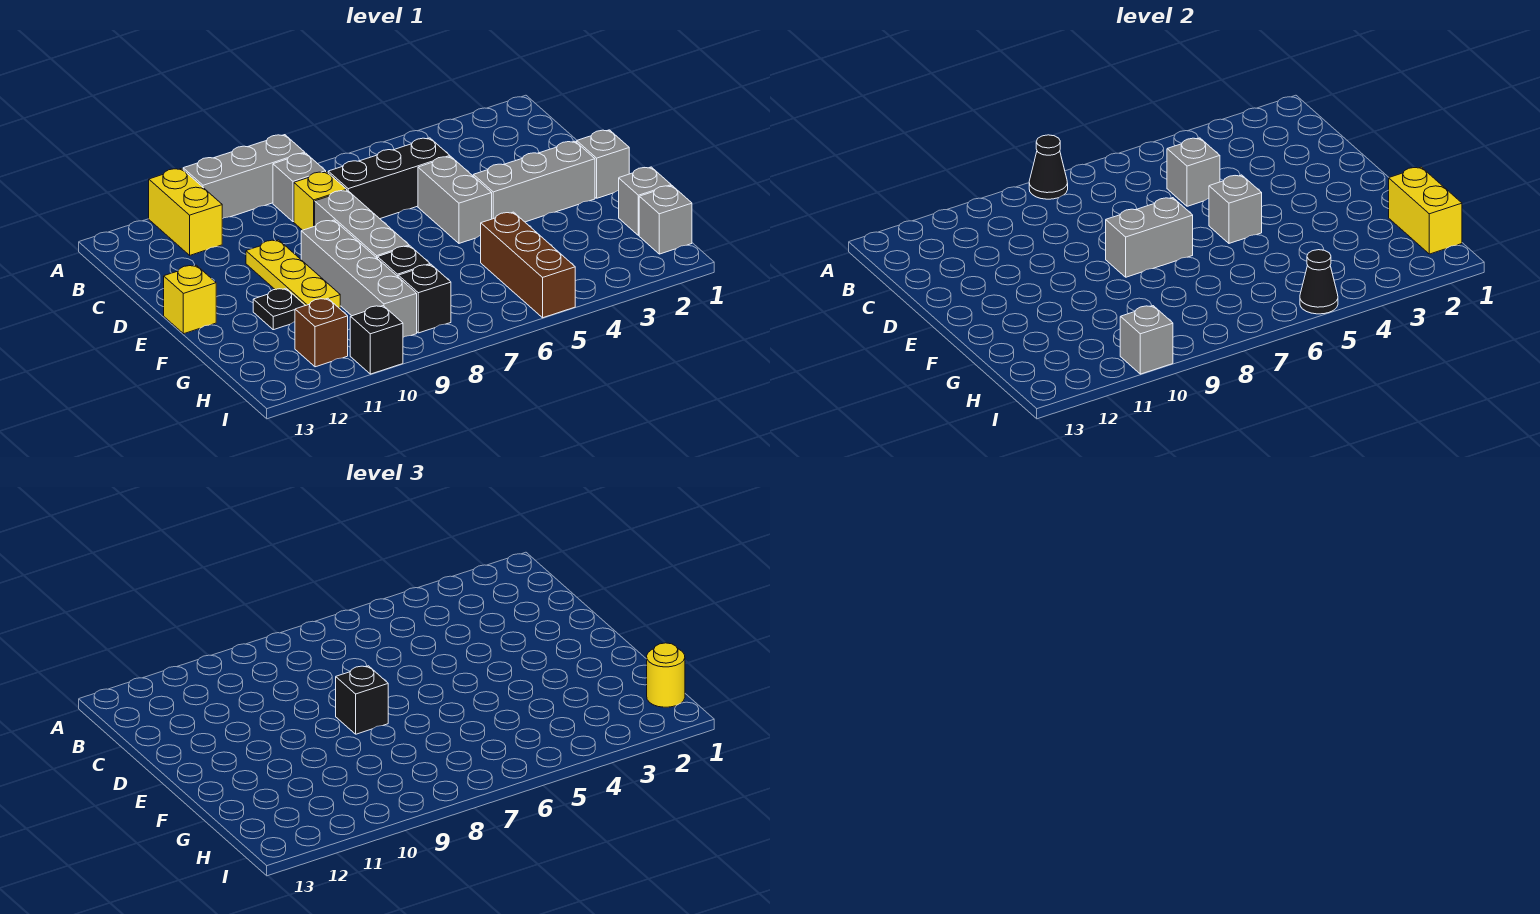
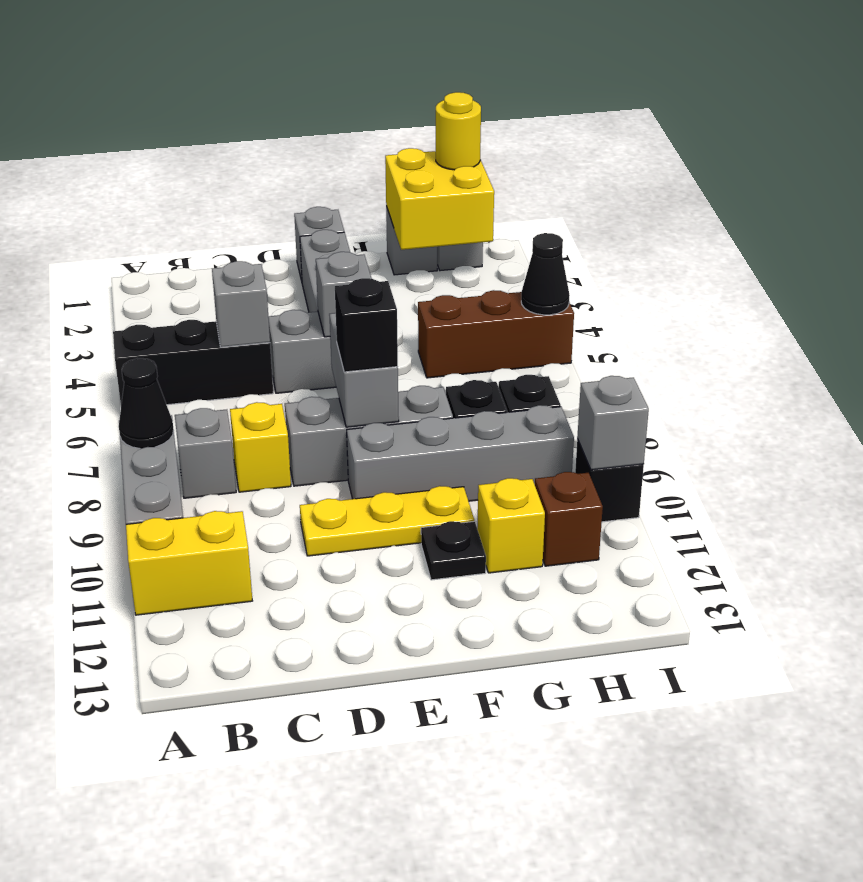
black brick C5:C7 level 1 -> black brick A5:C5 level 1
yellow brick E13 level 1 -> yellow brick G11 level 1
yellow brick G1:H1 level 2 -> yellow brick G1:H2 level 2

